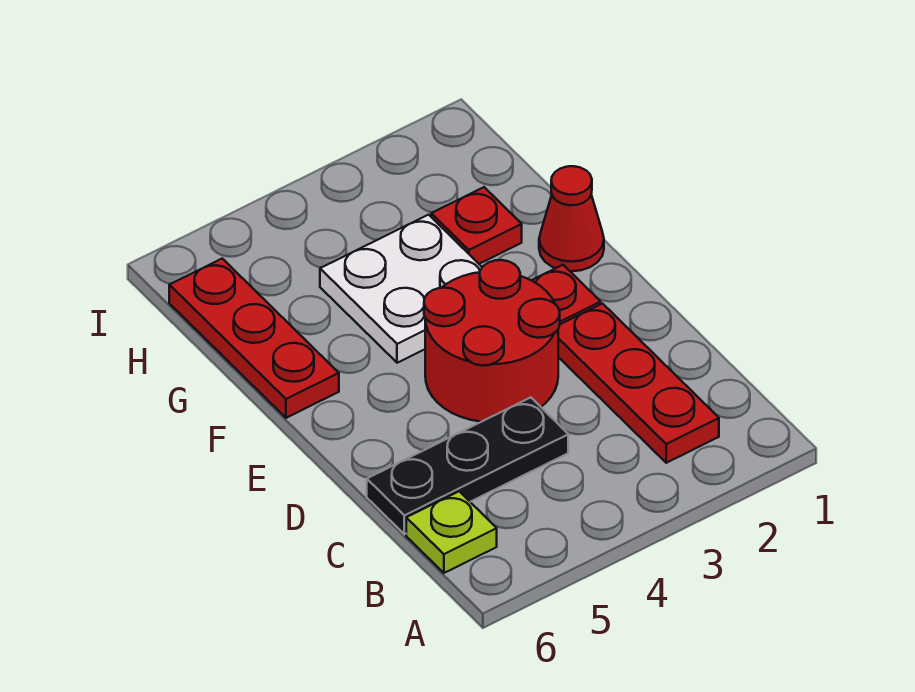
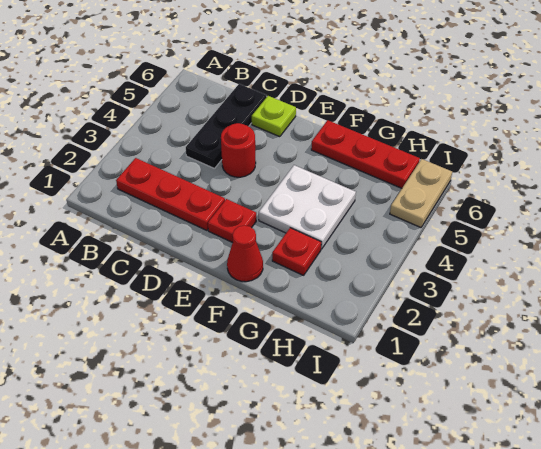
lime plate B6 level 1 -> lime plate D6 level 1
red round brick D3:E4 level 1 -> red round brick D4 level 1
none -> tan plate I5:I6 level 1

